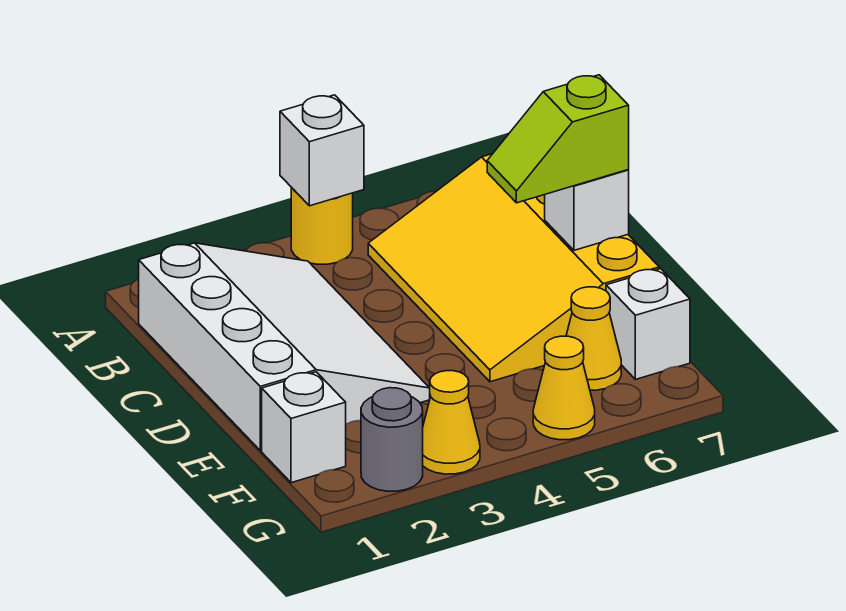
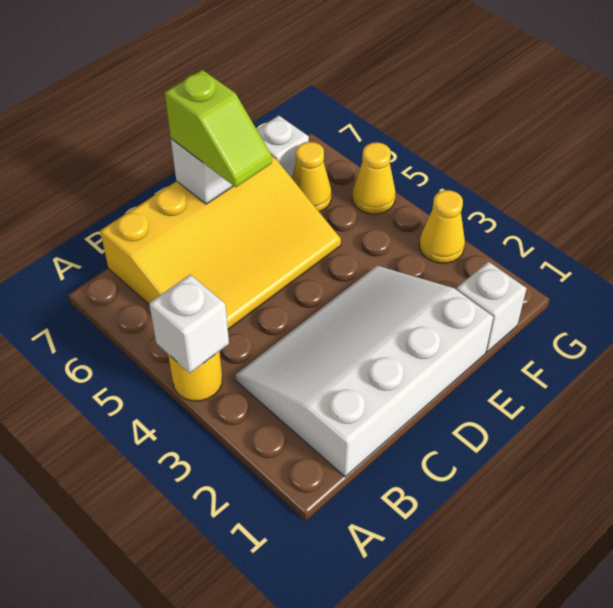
grey round brick G2 level 1 -> none

